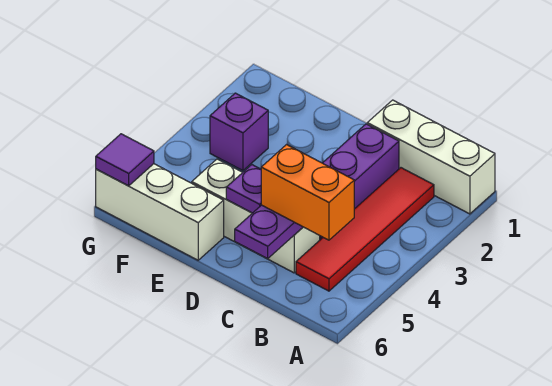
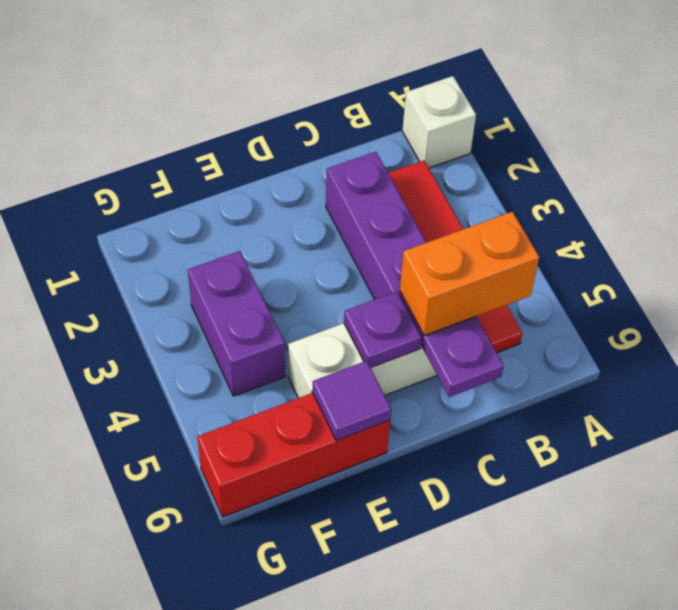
white brick A1:C1 level 1 -> white brick A1 level 1
white brick E6:G6 level 1 -> red brick E6:G6 level 1
purple brick F3 level 1 -> purple brick F3:F4 level 1
purple tile G6 level 2 -> purple tile E6 level 2

